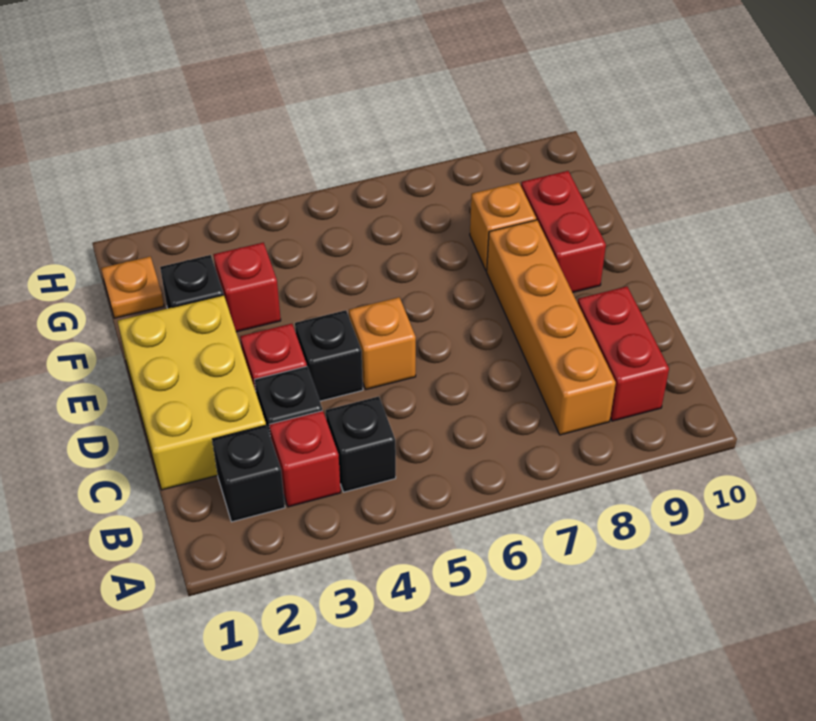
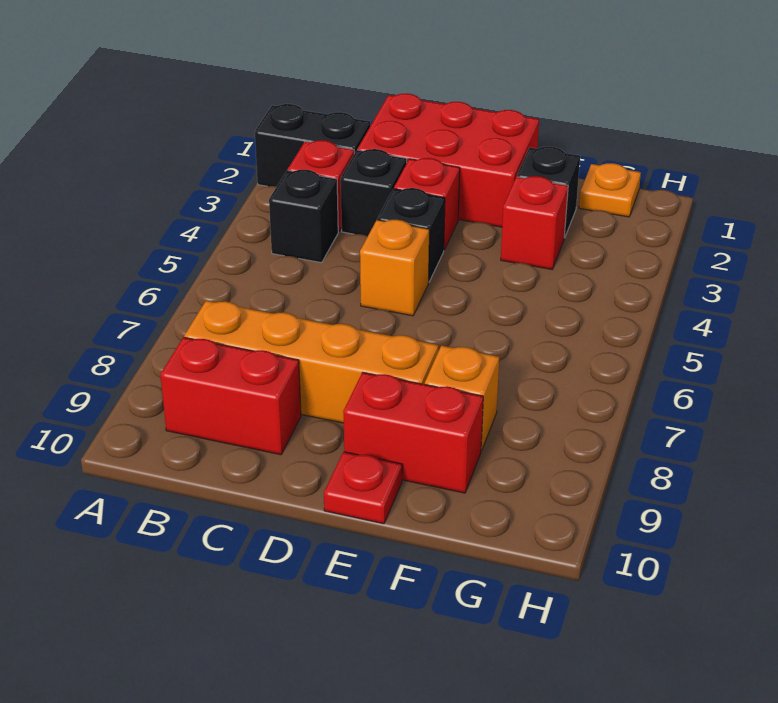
black brick B2 level 1 -> black brick A2:B2 level 1
yellow brick C1:E2 level 1 -> red brick C1:E2 level 1
none -> red plate E10 level 1

